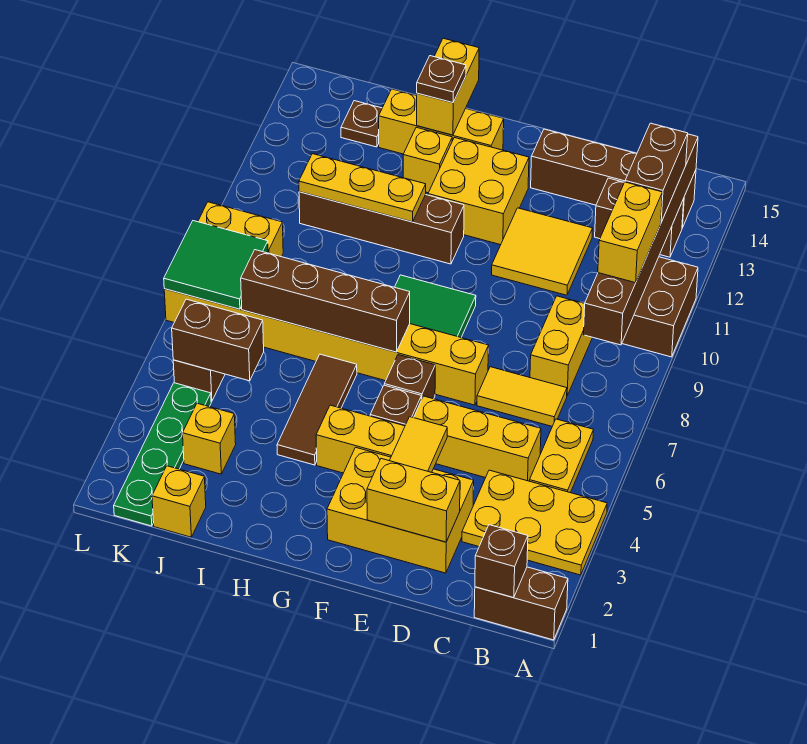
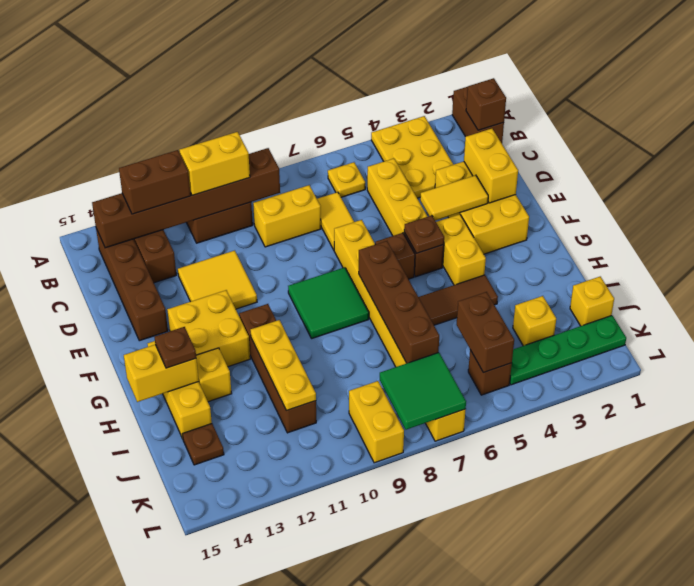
yellow plate B5:B6 level 1 -> yellow plate B6 level 1
none -> brown plate F5 level 2

